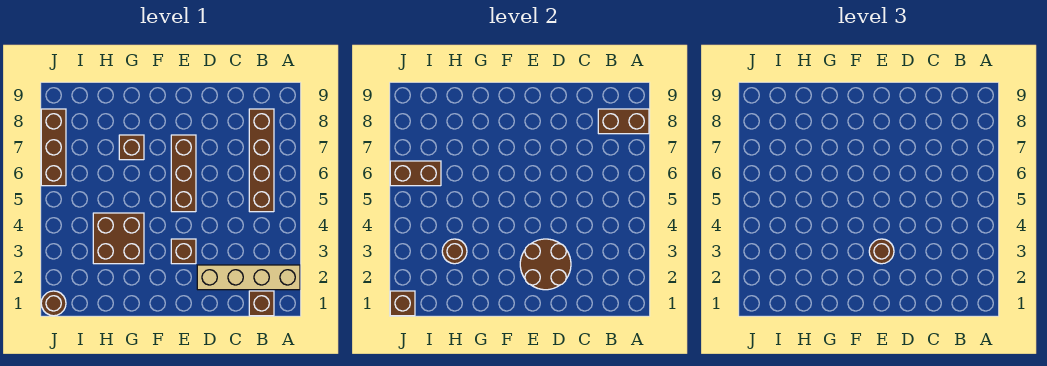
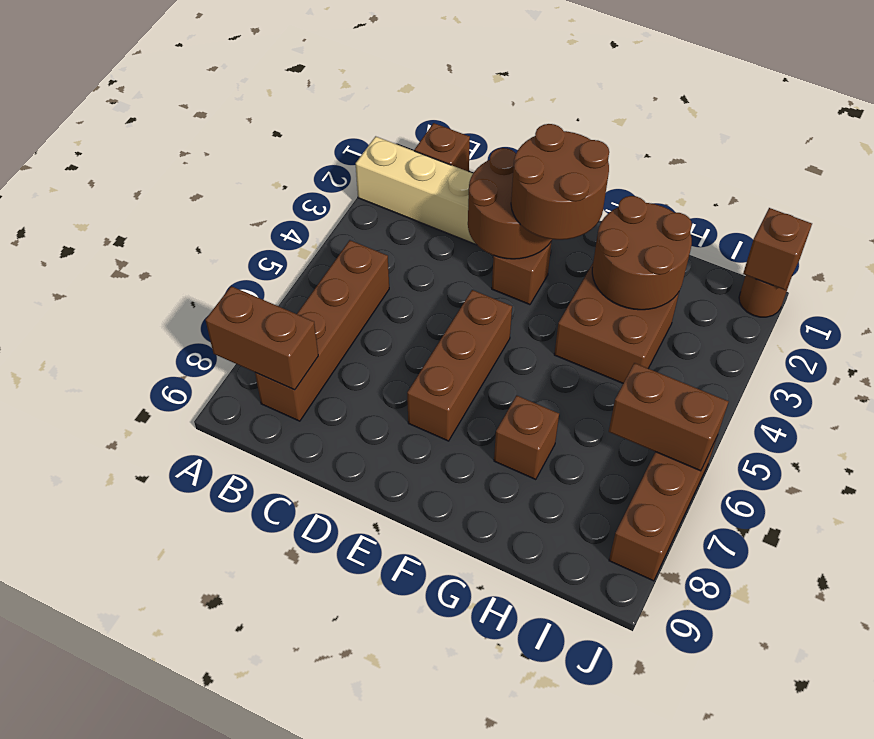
brown round brick E3 level 3 -> brown round brick E2:F3 level 3
brown round brick H3 level 2 -> brown round brick G2:H3 level 2

